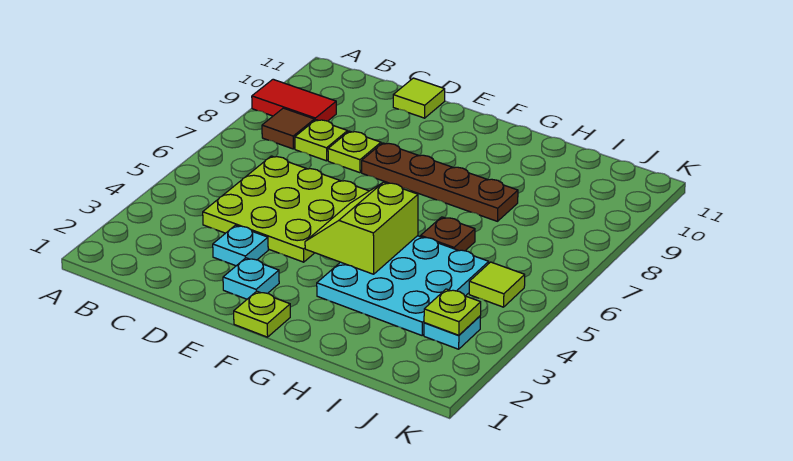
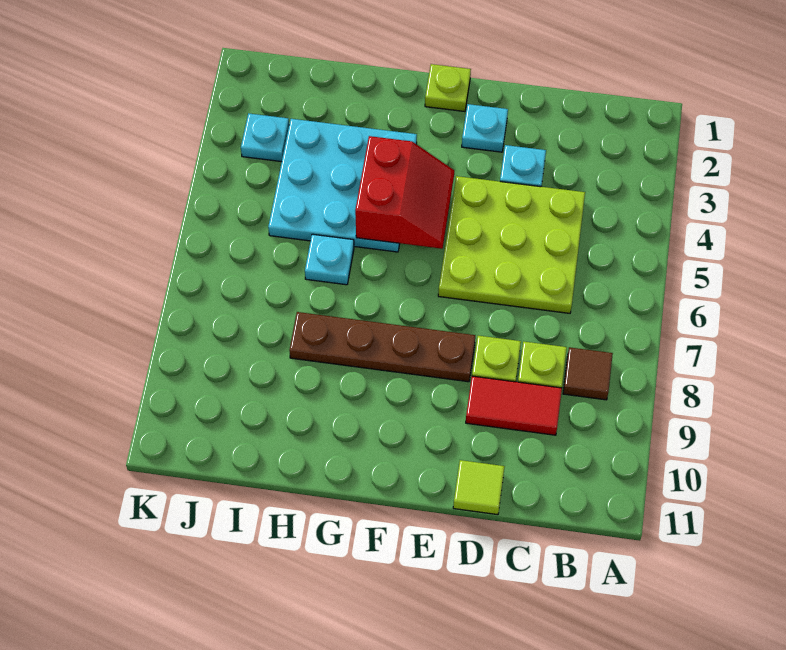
red tile A9:B9 level 1 -> red tile C9:D9 level 1
lime slope F4:G5 level 2 top G -> red slope F4:G5 level 2 top G
brown plate H6 level 1 -> cyan plate H6 level 1
lime plate J3 level 2 -> none
lime tile J5 level 1 -> none

